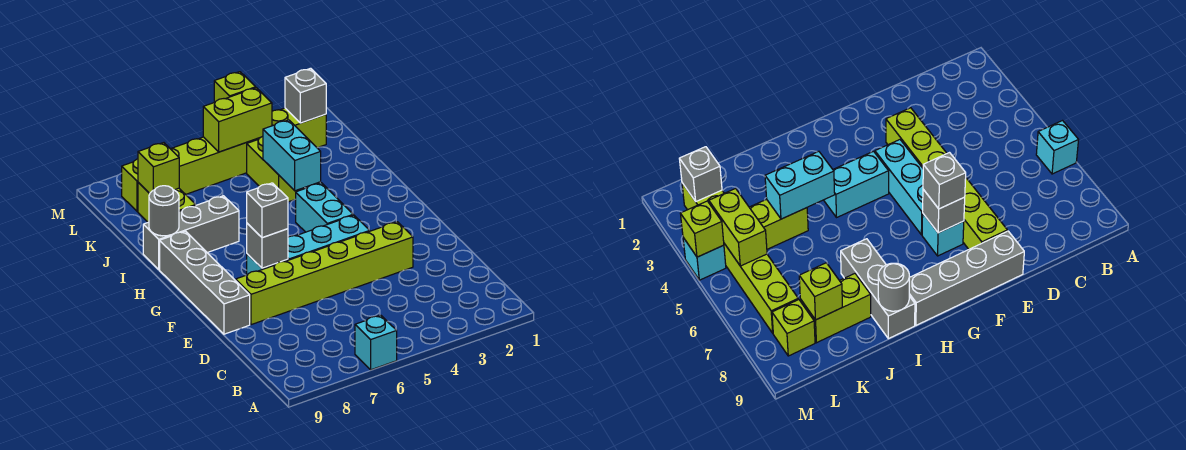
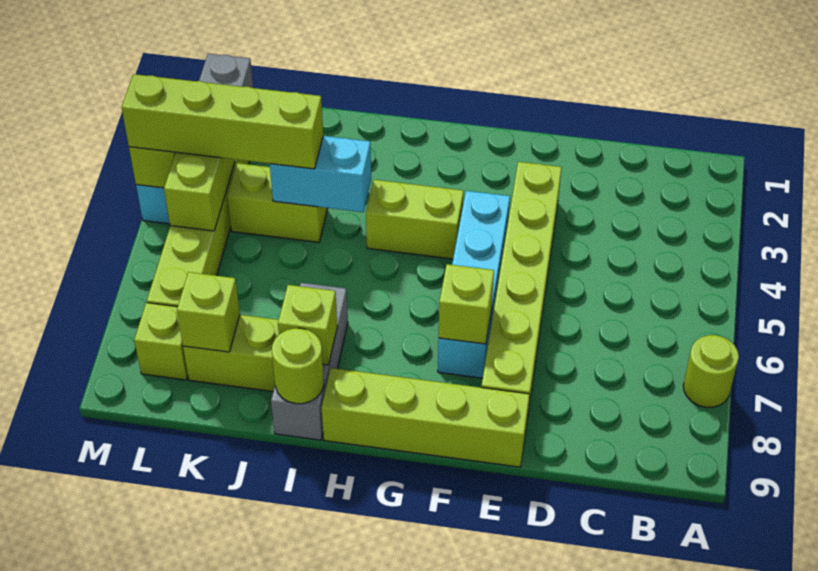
cyan brick A6 level 1 -> none
none -> lime round brick A7 level 1
grey brick E9:H9 level 1 -> lime brick E9:H9 level 1
grey brick F7 level 2 -> lime brick F7 level 2
grey brick F7 level 3 -> none
cyan brick G4:H4 level 1 -> lime brick G4:H4 level 1
none -> lime brick I8 level 2
grey round brick I9 level 2 -> lime round brick I9 level 2
none -> lime brick J4:M4 level 3

